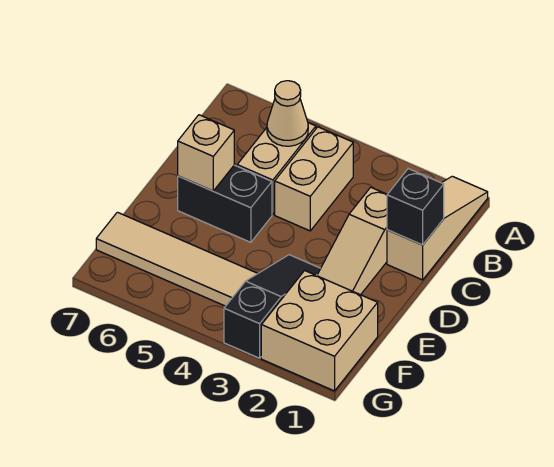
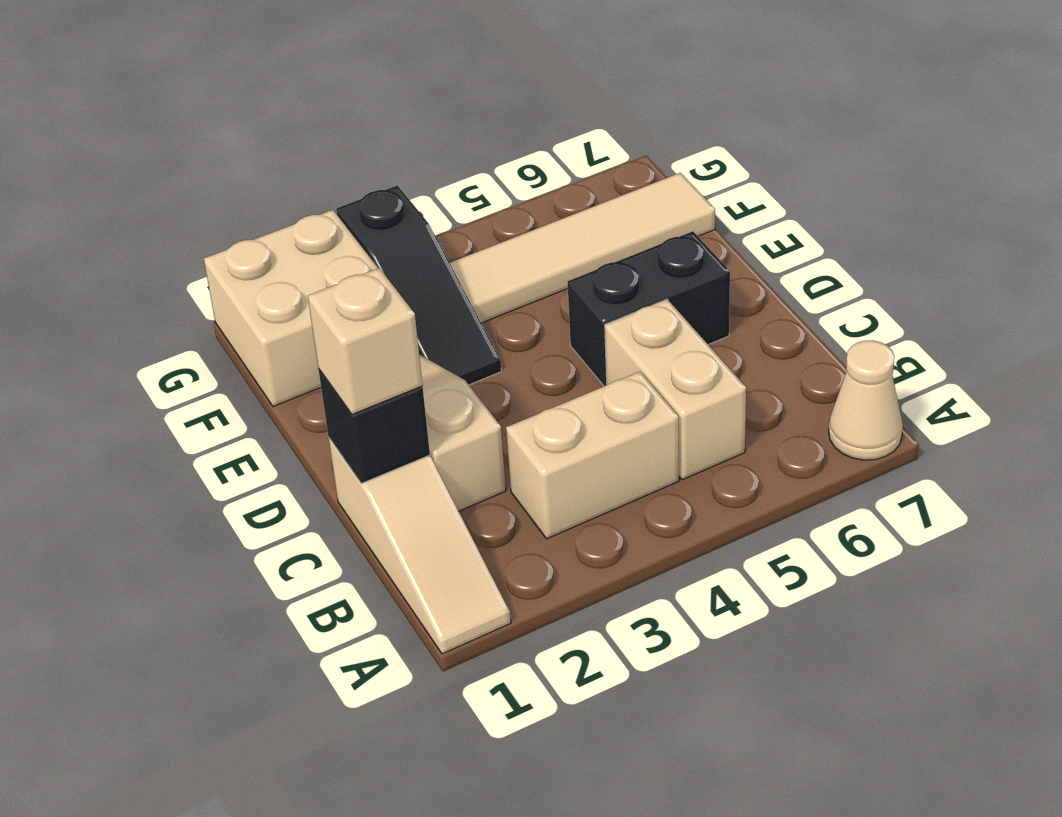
tan brick B4:C4 level 1 -> tan brick B3:B4 level 1
tan cone B5 level 2 -> tan cone A7 level 1
tan brick D6 level 2 -> tan brick C1 level 3

